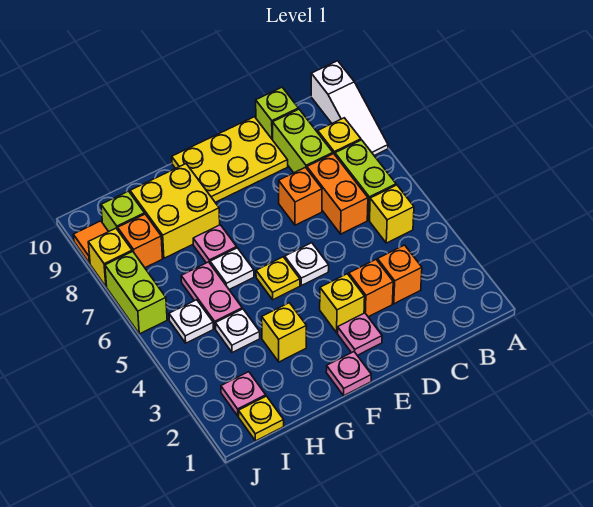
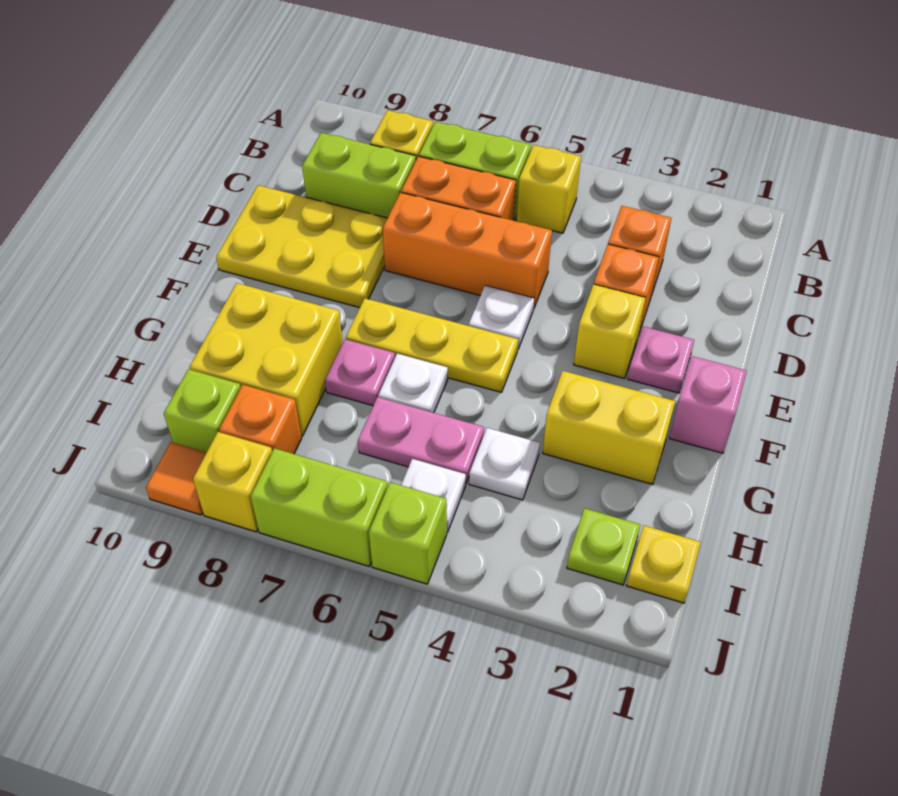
white slope A8:A10 level 1 top 10 -> none
lime brick C10 level 1 -> lime brick J5 level 1
orange brick D7 level 1 -> orange brick D5:D7 level 1
yellow plate D9:F10 level 1 -> yellow plate D8:E10 level 1
pink plate F1 level 1 -> pink brick F1 level 1
yellow plate F5 level 1 -> yellow plate F5:F7 level 1
yellow brick G3 level 1 -> yellow brick G2:G3 level 1
pink plate I2 level 1 -> lime plate I2 level 1

